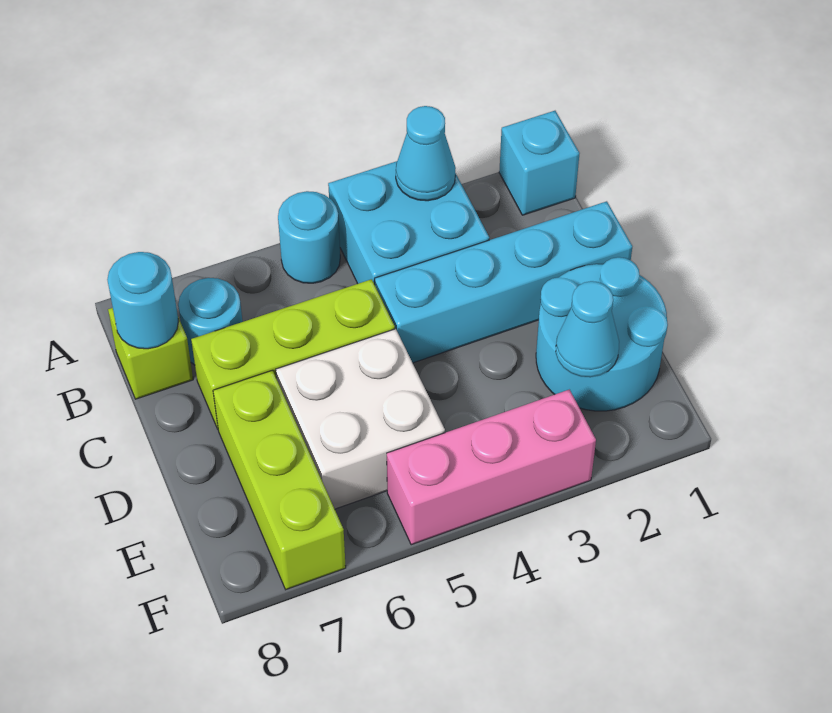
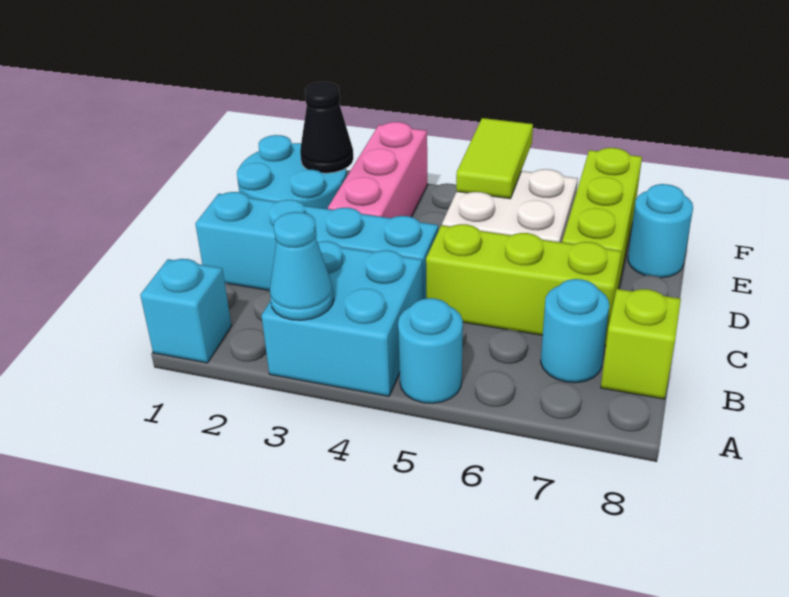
cyan round brick B8 level 2 -> cyan round brick E8 level 1
cyan cone E2 level 2 -> black cone E2 level 2
none -> lime tile E5:F5 level 2
pink brick F3:F5 level 1 -> pink brick D3:F3 level 1

